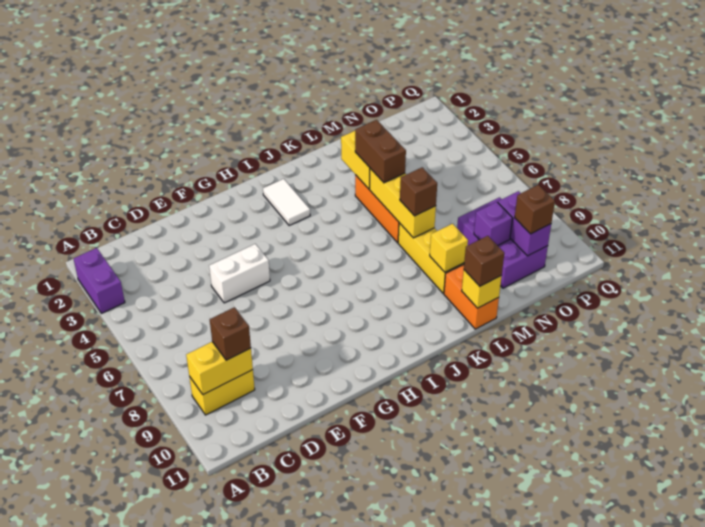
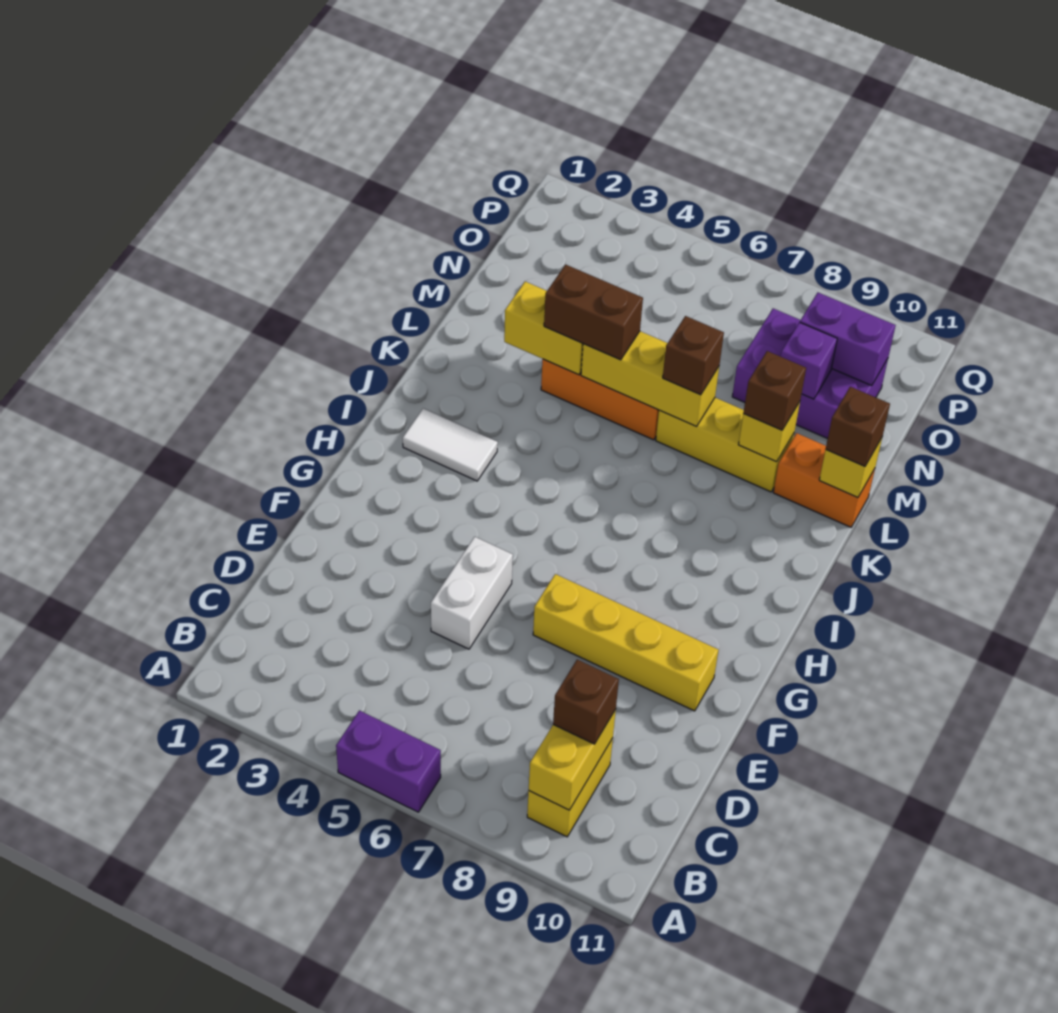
purple brick A2:A3 level 1 -> purple brick A5:A6 level 1
none -> yellow brick F7:F10 level 1
brown brick O10 level 3 -> brown brick L9 level 3

